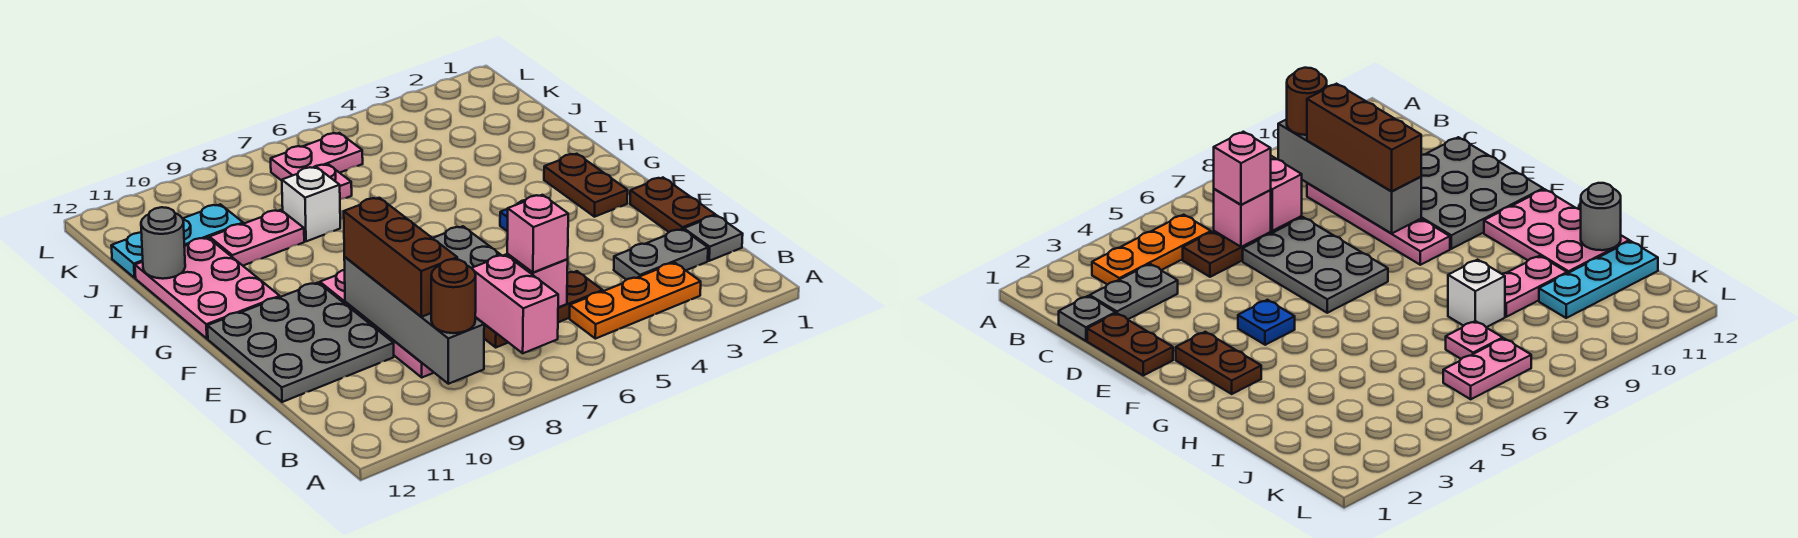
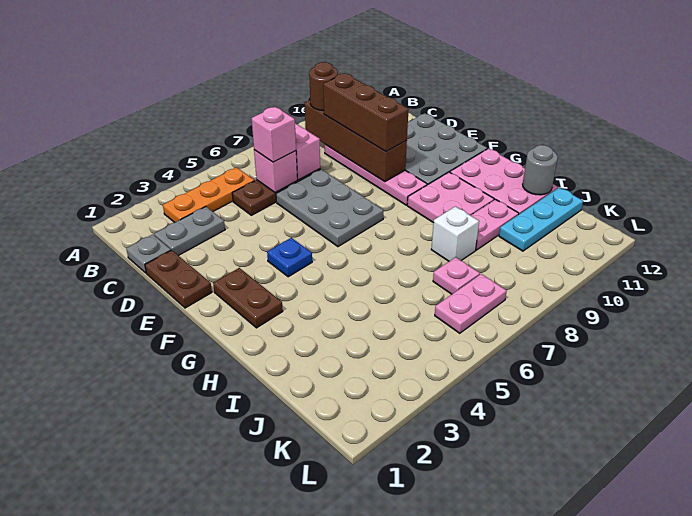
grey brick B9:E9 level 2 -> brown brick B9:E9 level 2
none -> pink plate G9:H10 level 1

